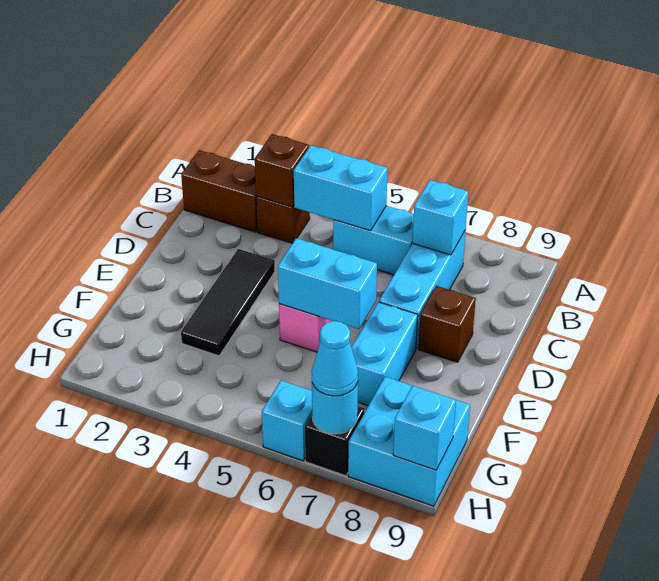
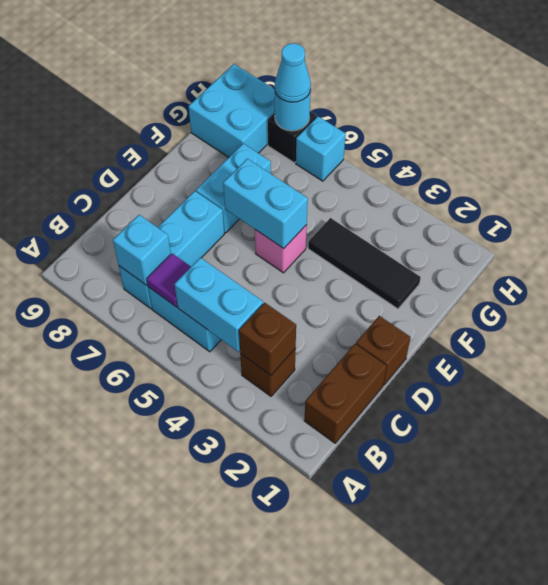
brown brick B1:B2 level 1 -> brown brick B1:C1 level 1
none -> purple tile B6 level 2
black tile D3:F3 level 1 -> black tile F2:F4 level 1
brown brick D8 level 1 -> brown brick D1 level 1
cyan brick H9 level 2 -> none

